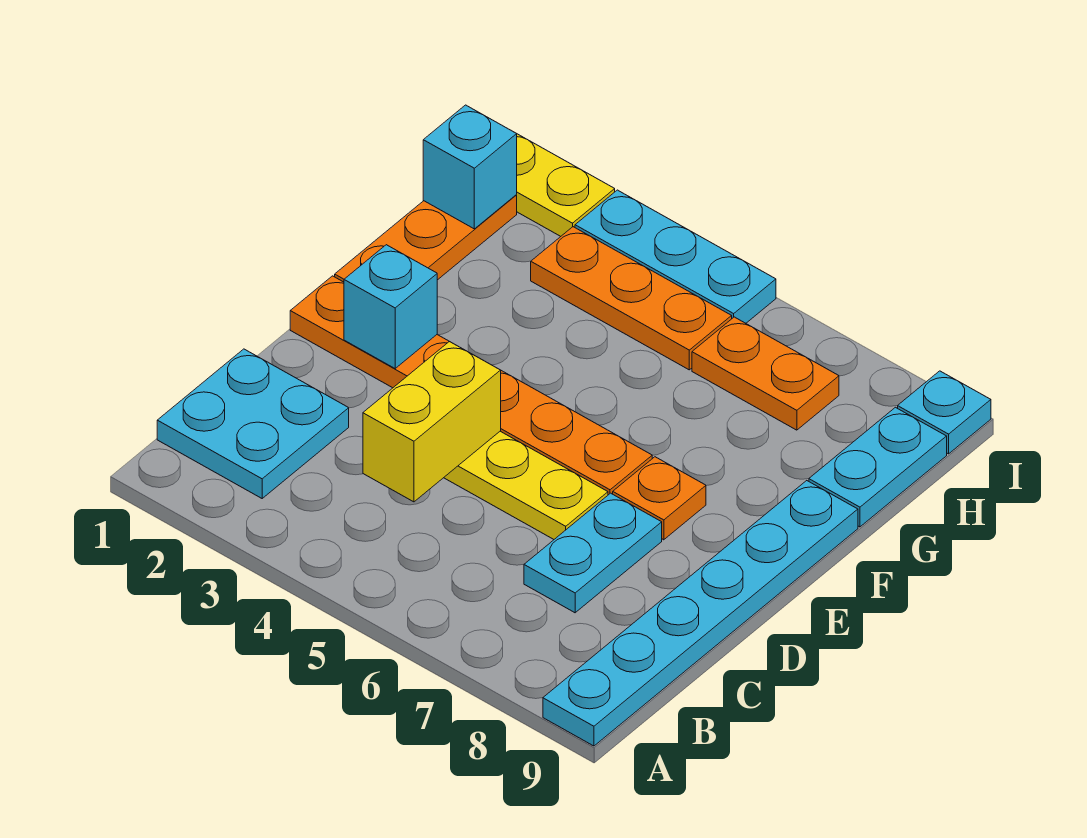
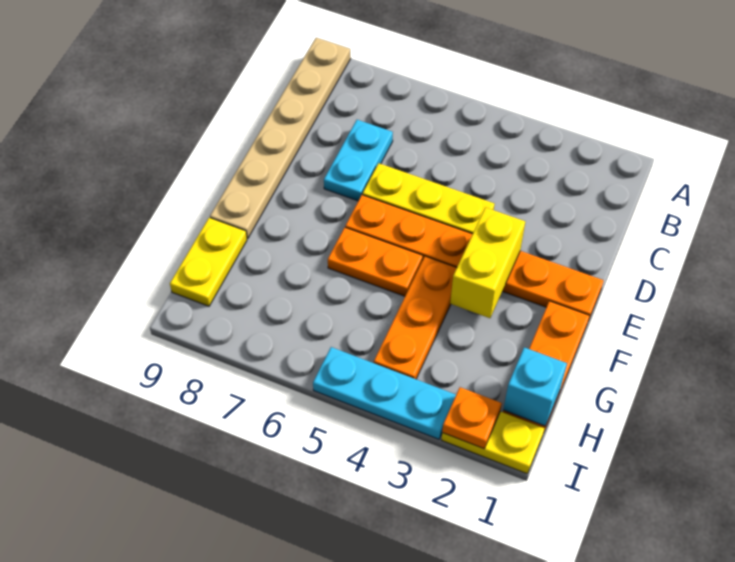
cyan plate A9:F9 level 1 -> tan plate A9:F9 level 1
cyan plate B1:C2 level 1 -> none
yellow brick C4:D4 level 2 -> yellow brick E3:F3 level 2
cyan brick E2 level 2 -> none
orange plate E7 level 1 -> orange plate I2 level 2
cyan plate G9:H9 level 1 -> yellow plate G9:H9 level 1
orange plate H3:H5 level 1 -> orange plate F4:H4 level 1
orange plate H6:H7 level 1 -> orange plate F5:F6 level 1
cyan plate I9 level 1 -> none

